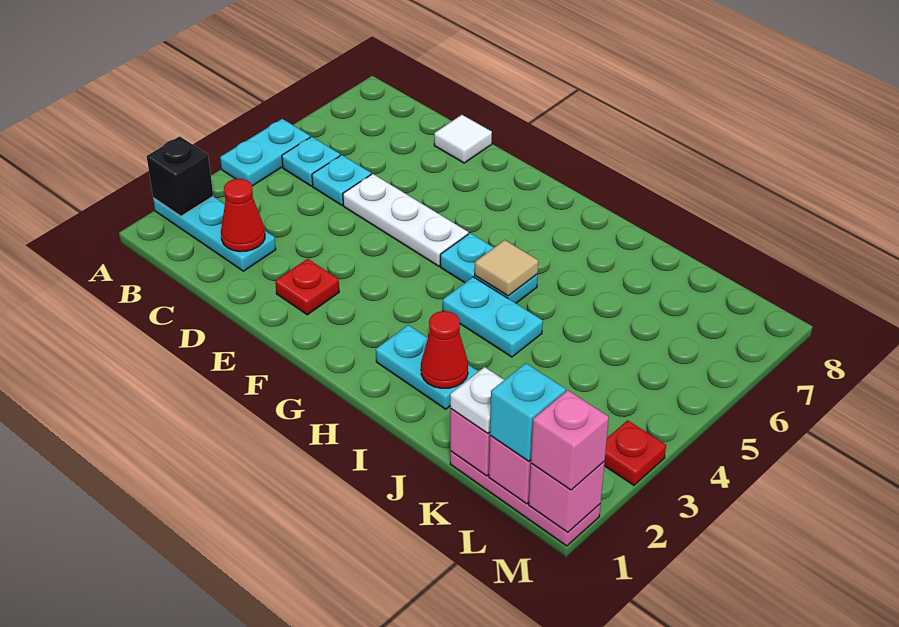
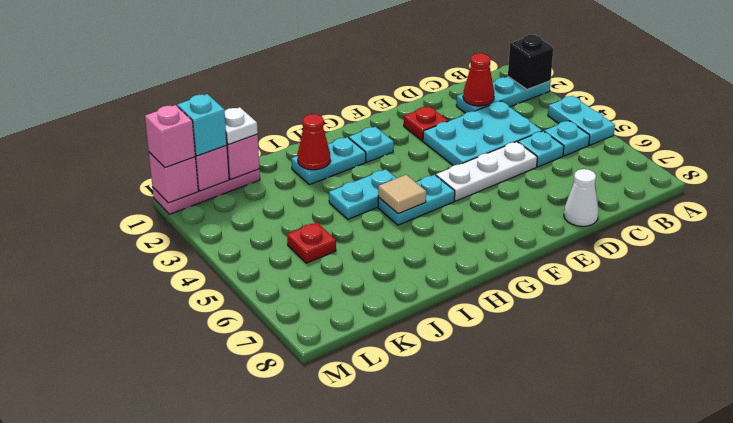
none -> cyan plate C3:E4 level 1
white tile D8 level 1 -> white cone D8 level 1
none -> cyan plate G2 level 1
red plate M3 level 1 -> red plate K5 level 1

